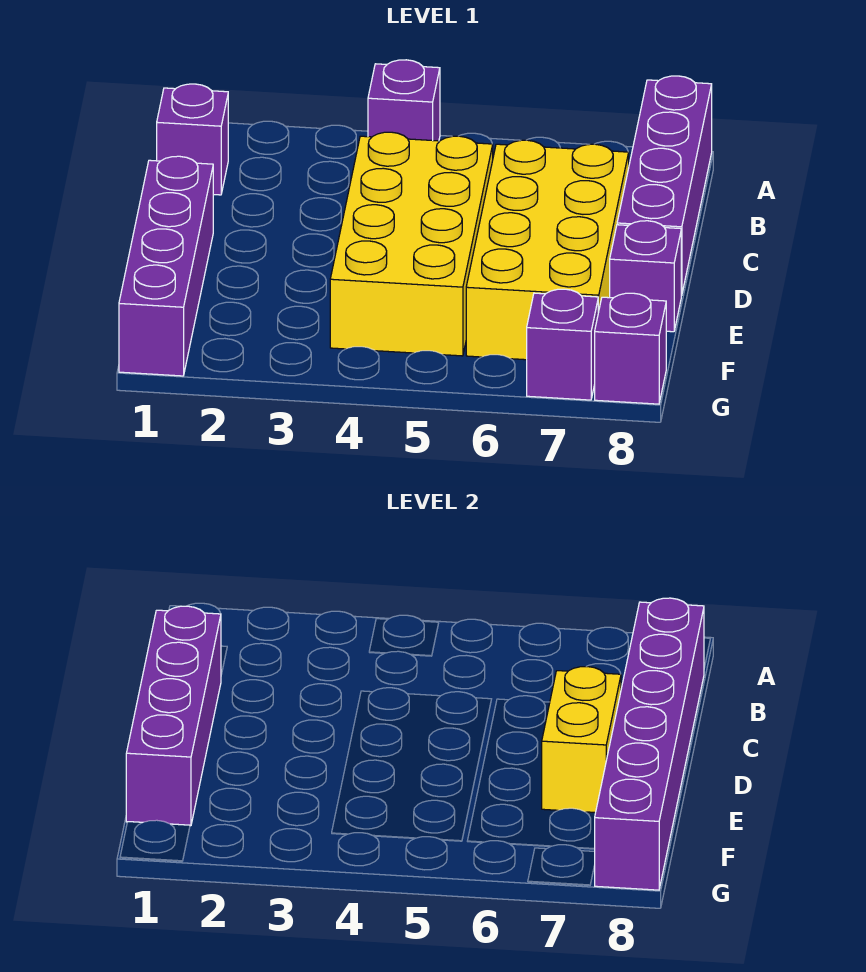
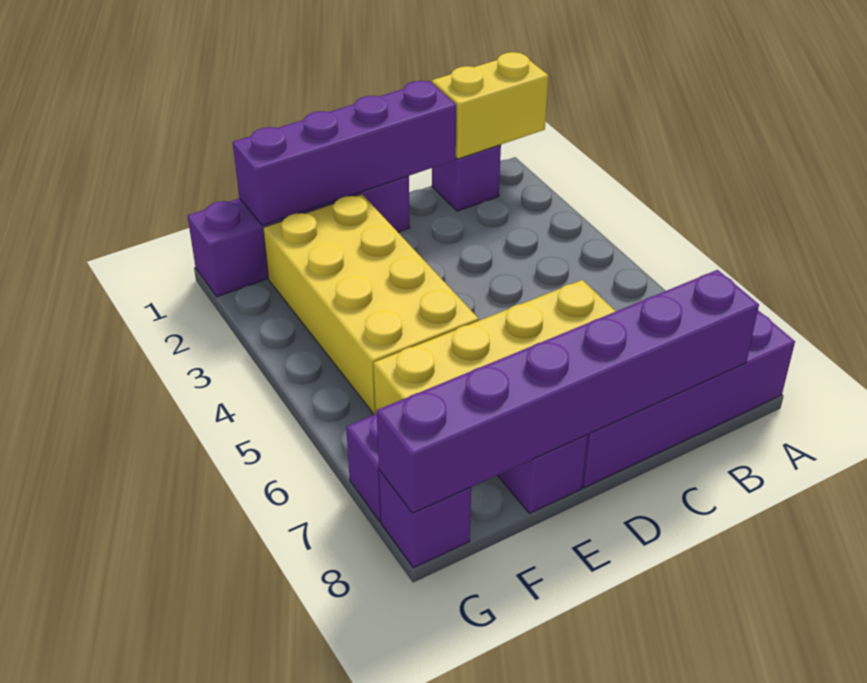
purple brick A4 level 1 -> none
yellow brick C4:F5 level 1 -> yellow brick E2:F5 level 1
yellow brick D7:E7 level 2 -> yellow brick A1:B1 level 2

